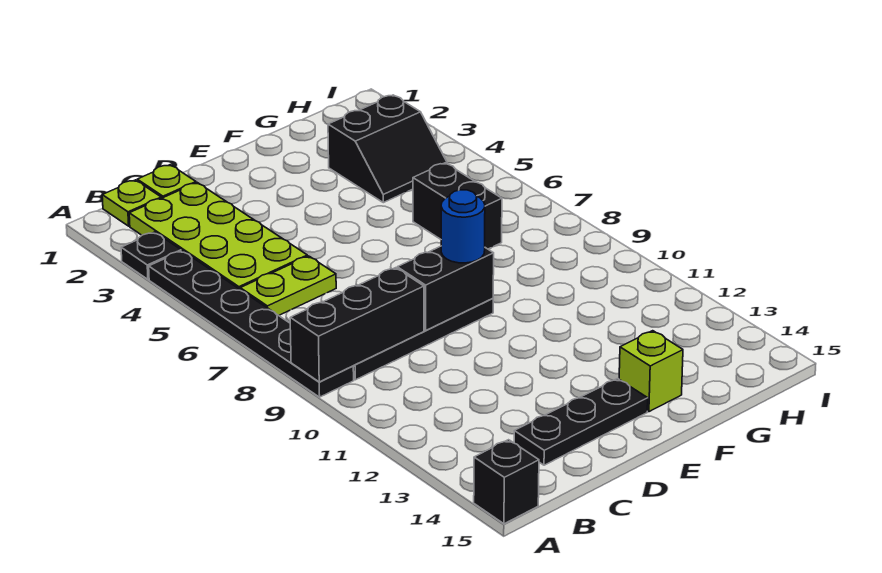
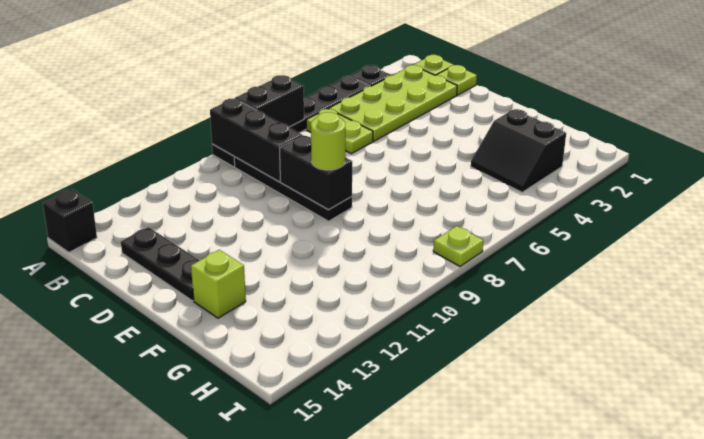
blue round brick E9 level 3 -> lime round brick E9 level 3
black brick G6:G7 level 1 -> black brick A7:A8 level 2
none -> lime plate I8 level 1

